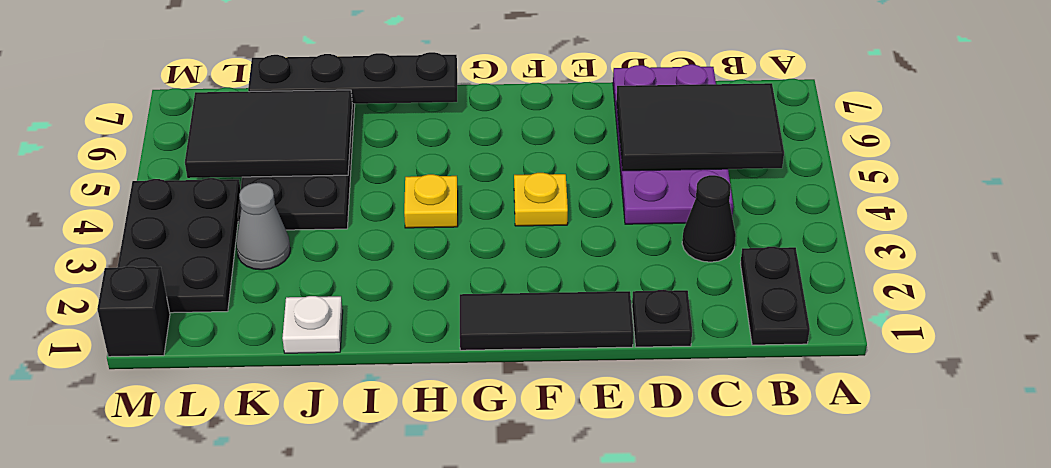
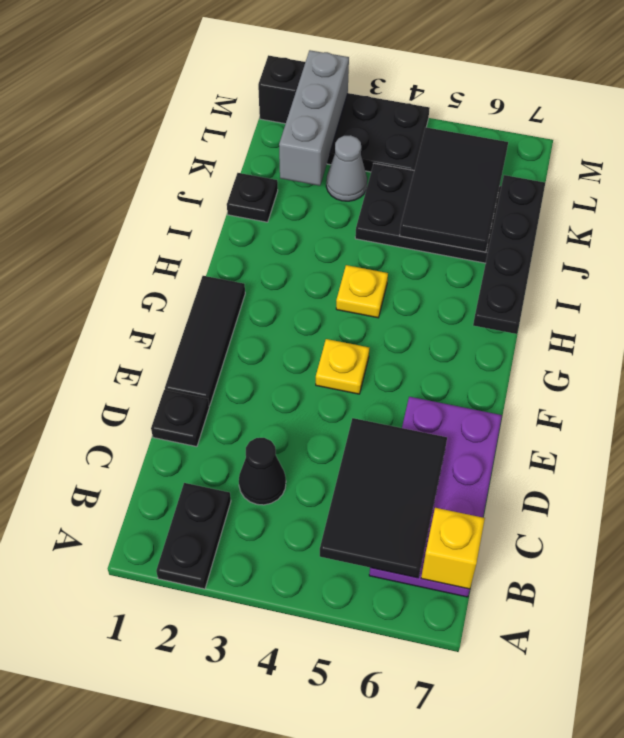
black plate B1:B2 level 1 -> black plate A2:B2 level 1
none -> yellow brick B7 level 2
purple plate C4:D7 level 1 -> purple plate B6:E7 level 1
white plate J1 level 1 -> black plate J1 level 1
none -> grey brick K2:M2 level 2

